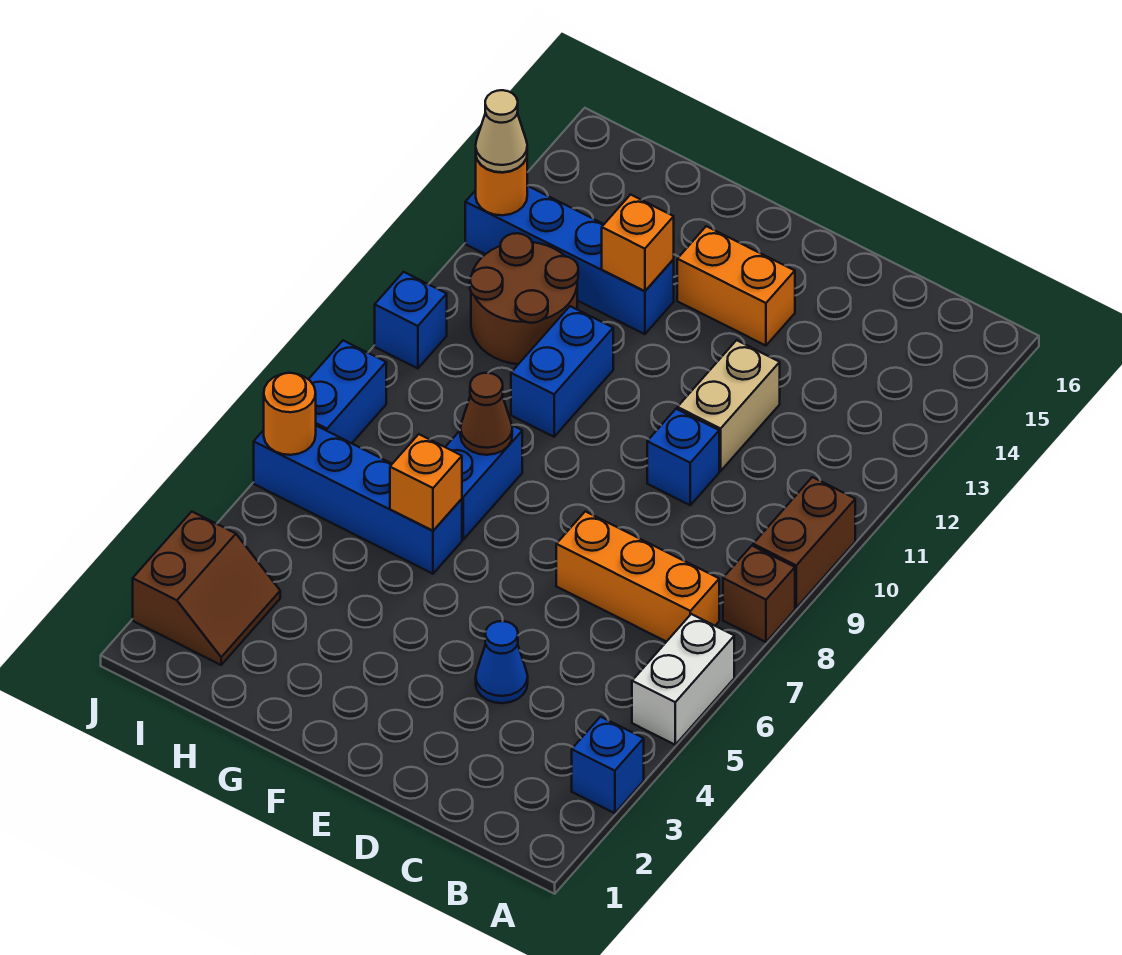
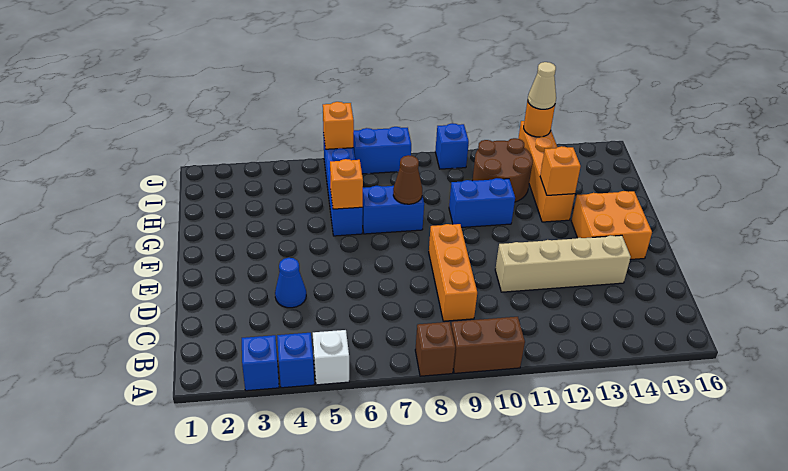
white brick A5:A6 level 1 -> white brick A5 level 1
orange brick B7:D7 level 1 -> orange brick C9:E9 level 1
blue brick D10 level 1 -> blue brick A4 level 1
tan brick D11:D12 level 1 -> tan brick D11:D14 level 1
orange brick E14:F14 level 1 -> orange brick E14:F15 level 1
blue brick G13:J13 level 1 -> orange brick G13:J13 level 1
brown slope I2:J3 level 1 top J -> none
orange round brick J6 level 2 -> orange brick J6 level 2

